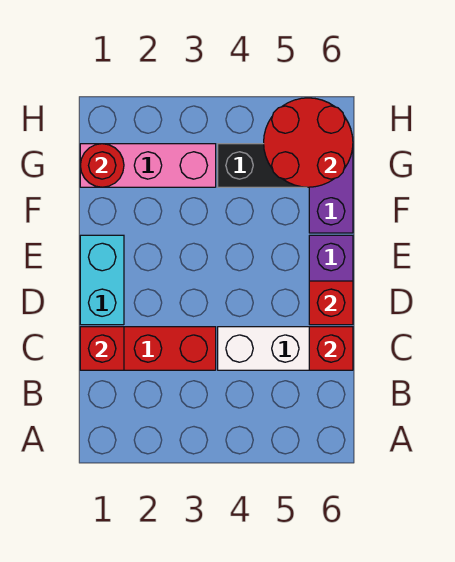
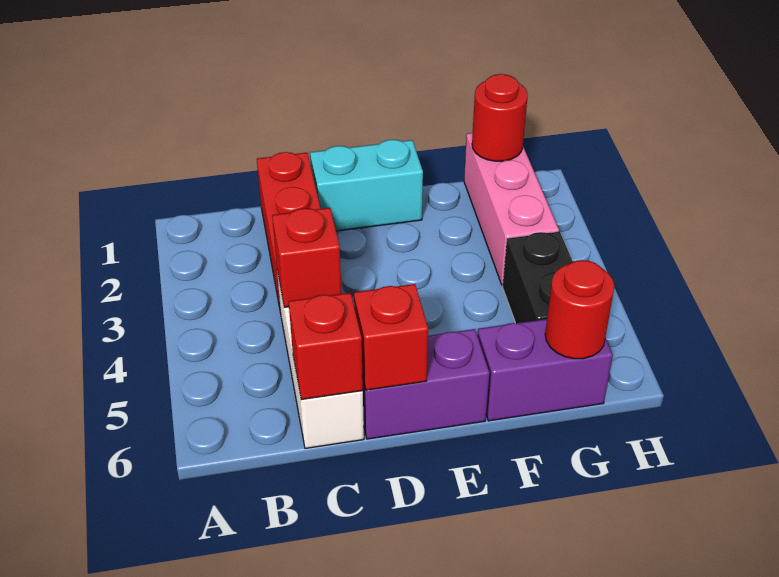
red brick C1 level 2 -> red brick C4 level 2
red round brick G5:H6 level 2 -> red round brick G6 level 2

